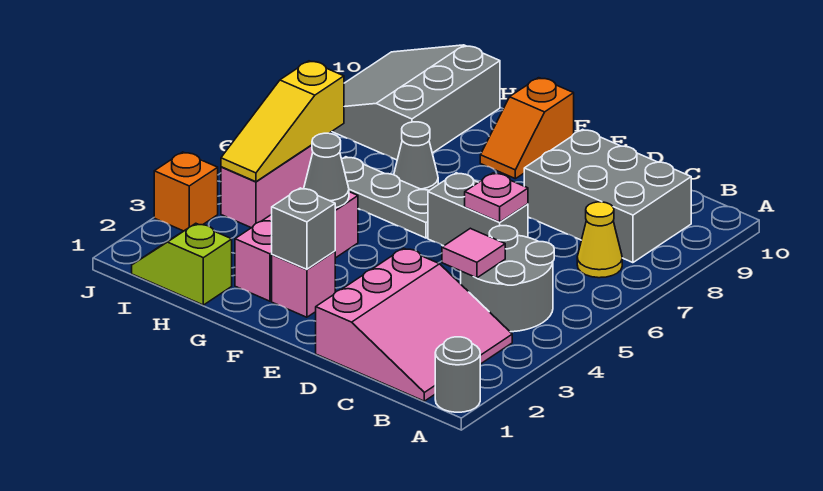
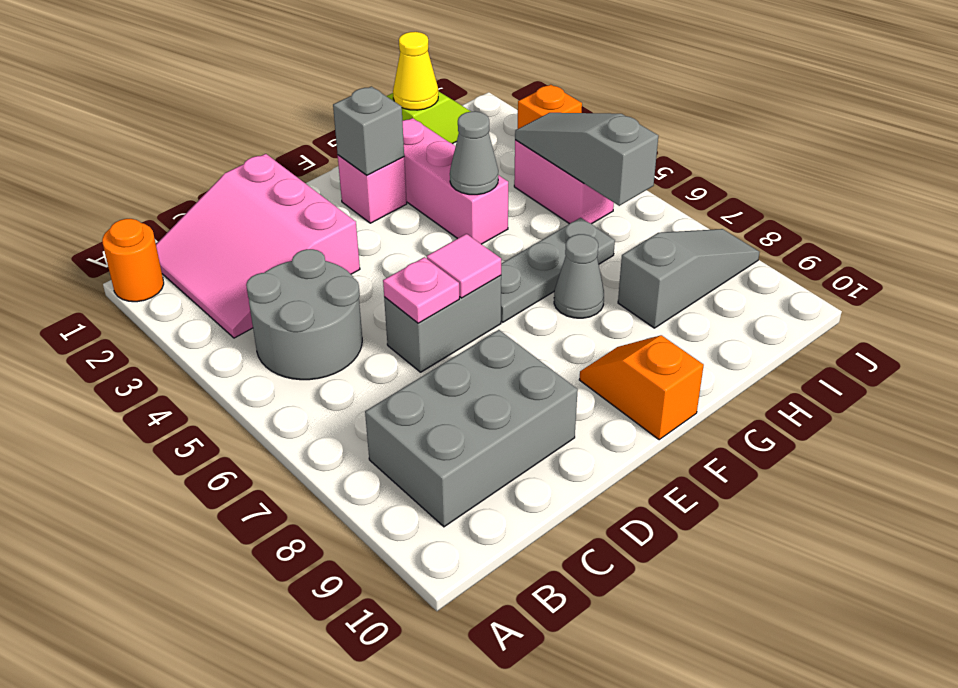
grey round brick A1 level 1 -> orange round brick A1 level 1
yellow cone B7 level 1 -> yellow cone H1 level 2
pink tile C4 level 2 -> pink tile E6 level 2
grey slope H8:J10 level 1 top H -> grey slope H8:J8 level 1 top H
yellow slope I4:I6 level 2 top 6 -> grey slope I4:I6 level 2 top 6

